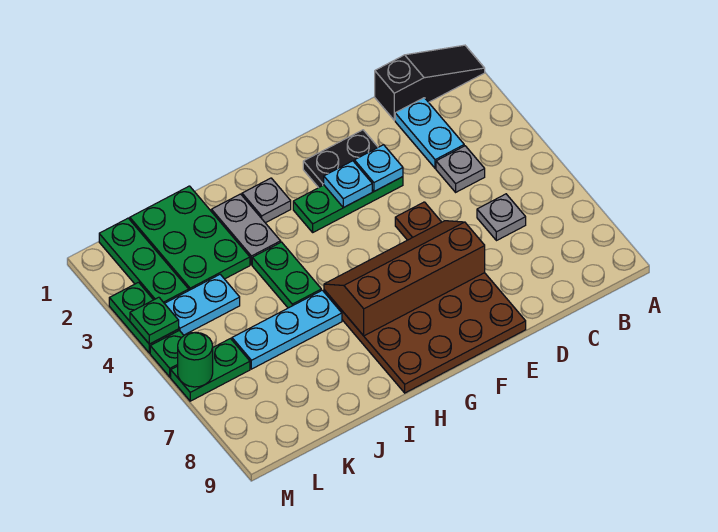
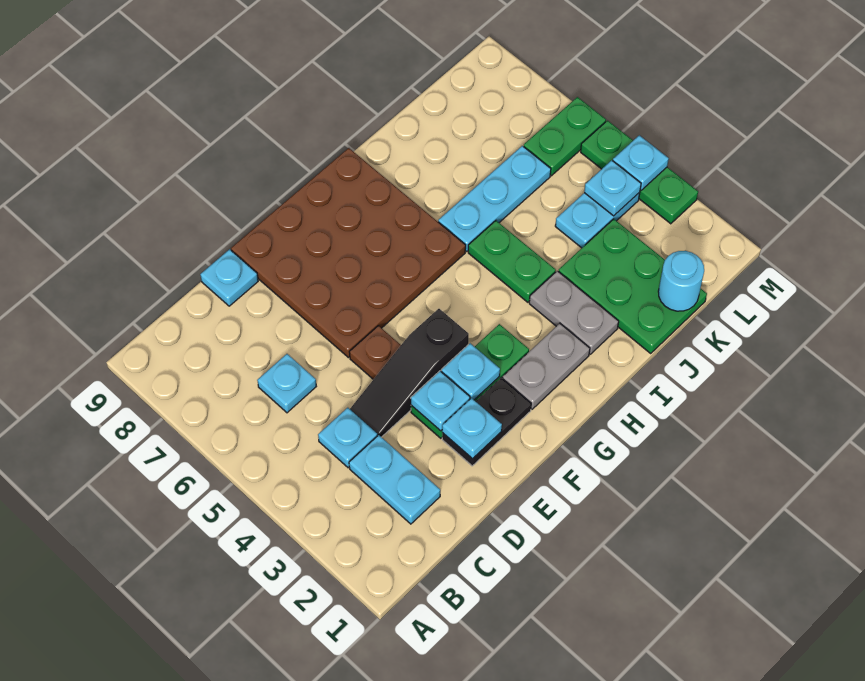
black slope A1:C1 level 1 top C -> black slope D4:F4 level 1 top F
grey plate C4 level 1 -> cyan plate C4 level 1
grey plate C6 level 1 -> cyan plate C6 level 1
none -> cyan plate D9 level 1
none -> cyan plate E2 level 2
brown slope E6:H7 level 2 top 7 -> none
grey plate H2 level 1 -> grey plate G2:H2 level 1
none -> cyan round brick K1 level 2
green plate L1:L3 level 1 -> none
none -> cyan plate L4 level 2
green plate M4 level 2 -> cyan plate M4 level 2
green round brick M6 level 2 -> none

